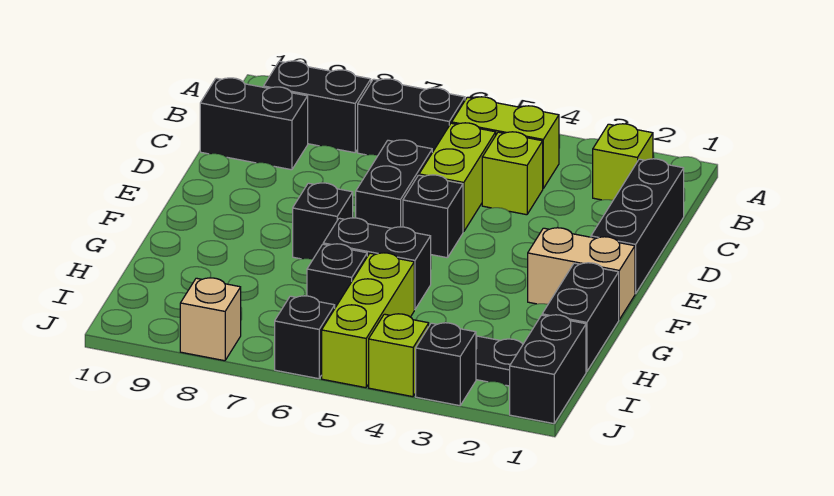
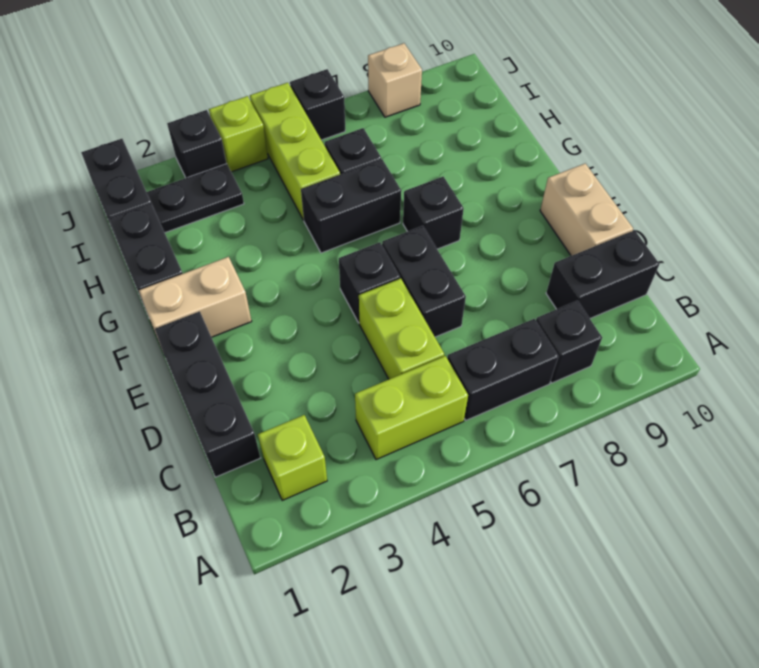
black brick B8:B9 level 1 -> black brick B8 level 1
lime brick C4 level 1 -> none
none -> tan brick D10:E10 level 1

